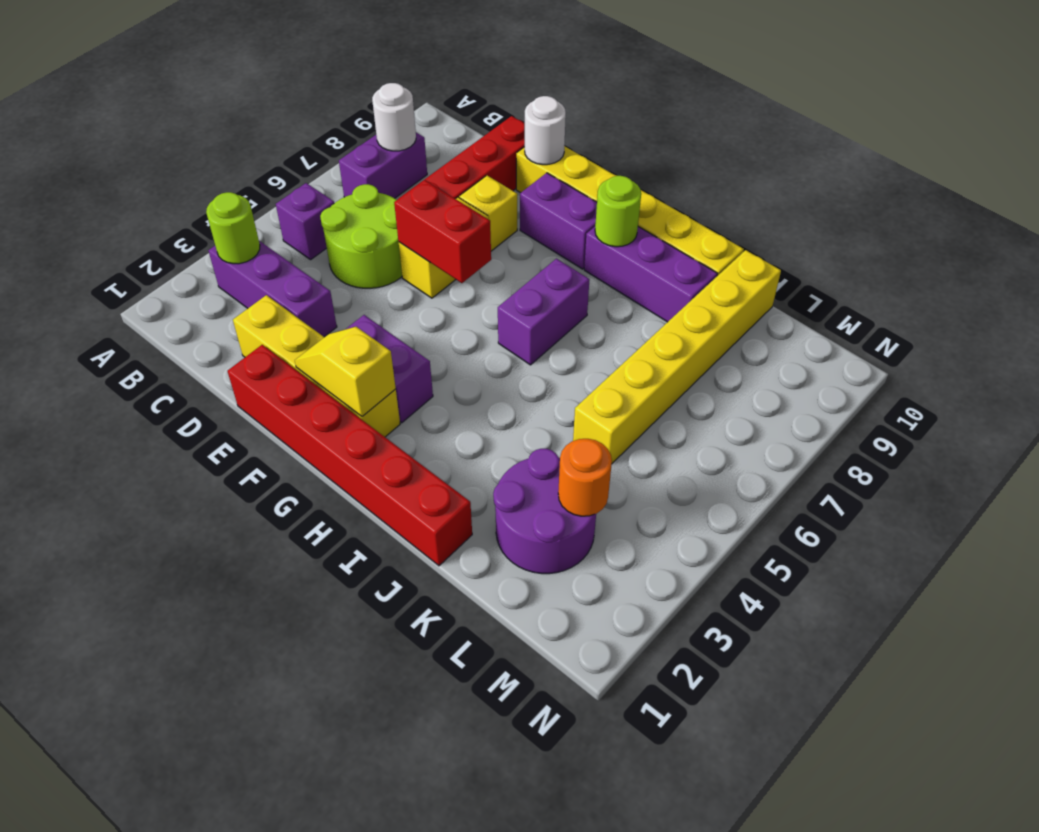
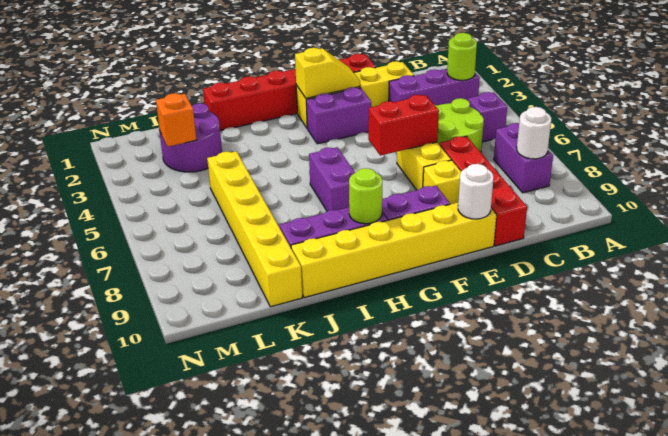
orange round brick L3 level 2 -> orange brick L3 level 2

